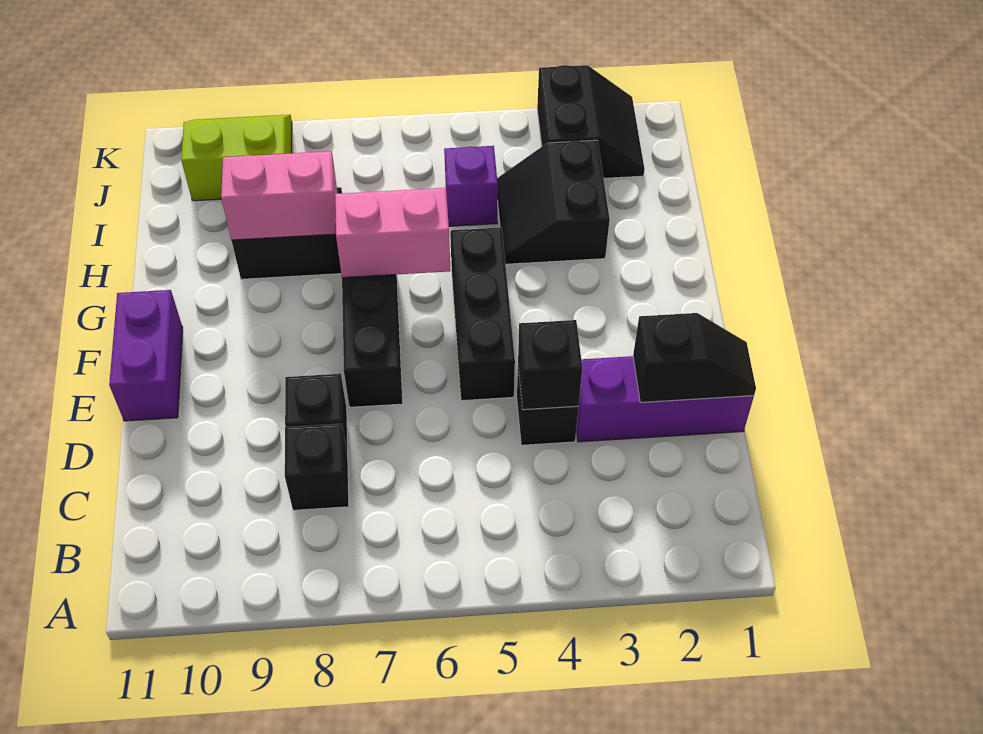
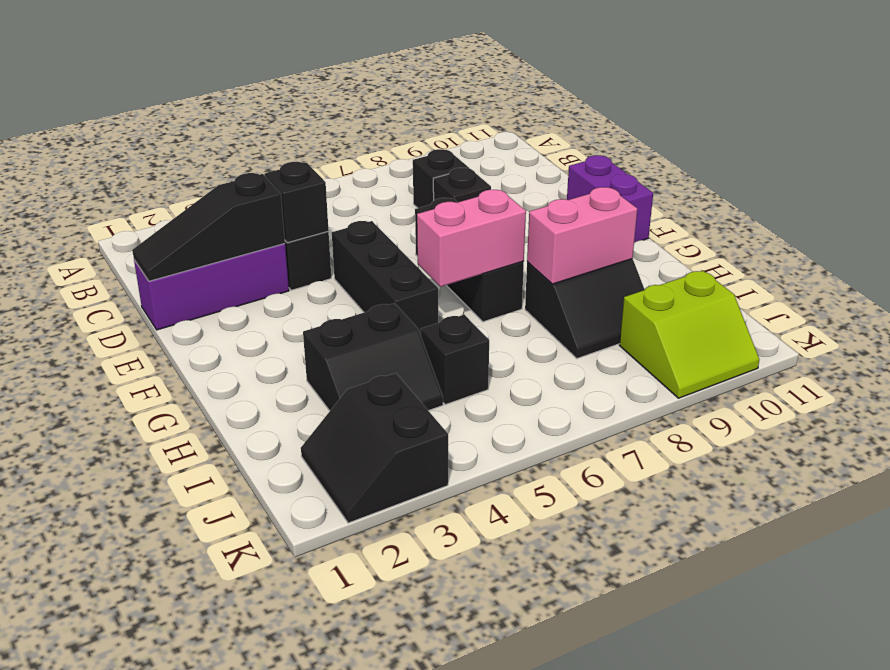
black slope D1:D2 level 2 top 2 -> black slope D1:D3 level 2 top 3
black slope H3:I4 level 1 top 3 -> black slope H3:I4 level 1 top H
purple brick I5 level 1 -> black brick I5 level 1

